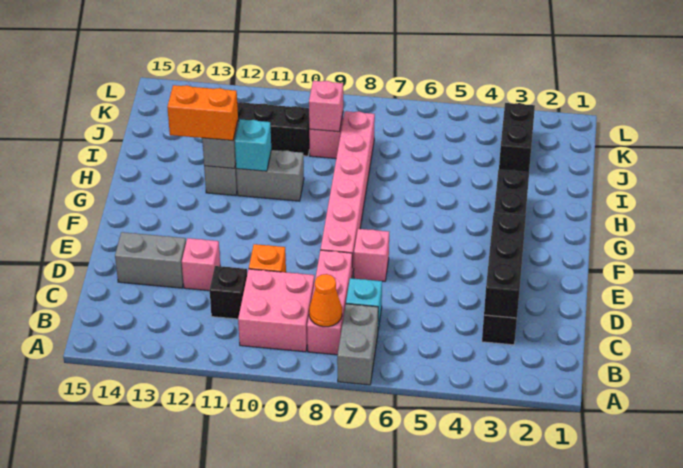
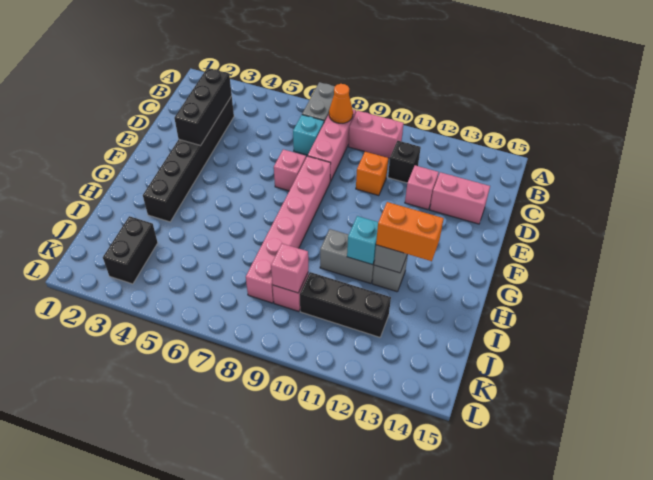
pink brick B9:C10 level 1 -> pink brick B9:B10 level 1
grey brick D13:D14 level 1 -> pink brick D13:D14 level 1

